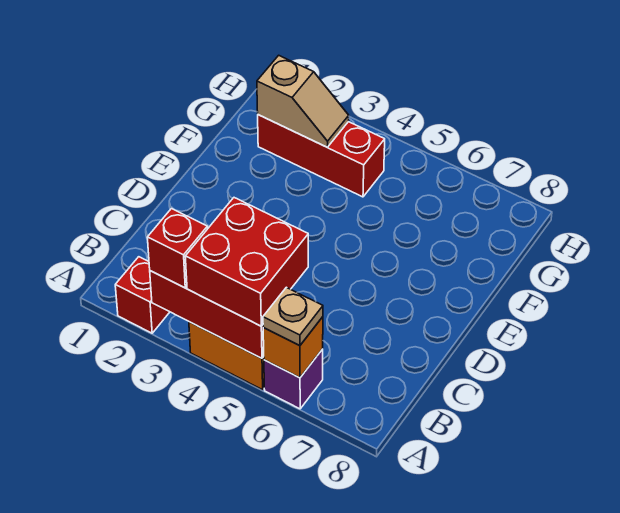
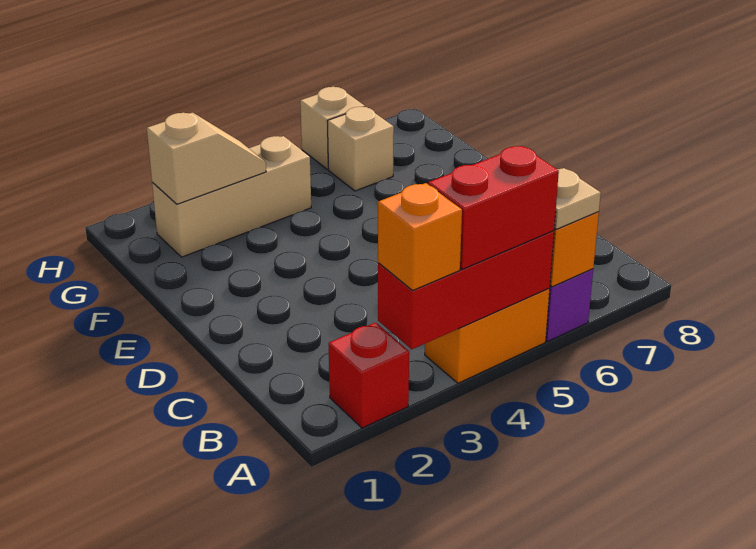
red brick A3 level 3 -> orange brick A3 level 3
red brick A4:B5 level 3 -> red brick A4:A5 level 3
red brick G2:G4 level 1 -> tan brick G2:G4 level 1
none -> tan brick G6 level 1
none -> tan brick H6 level 1

